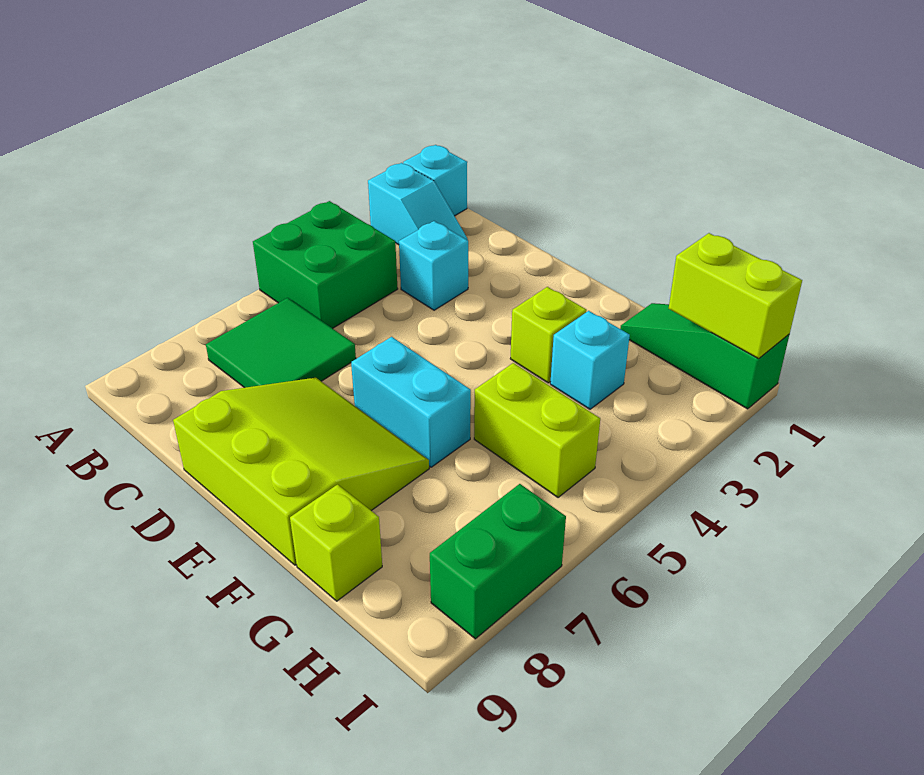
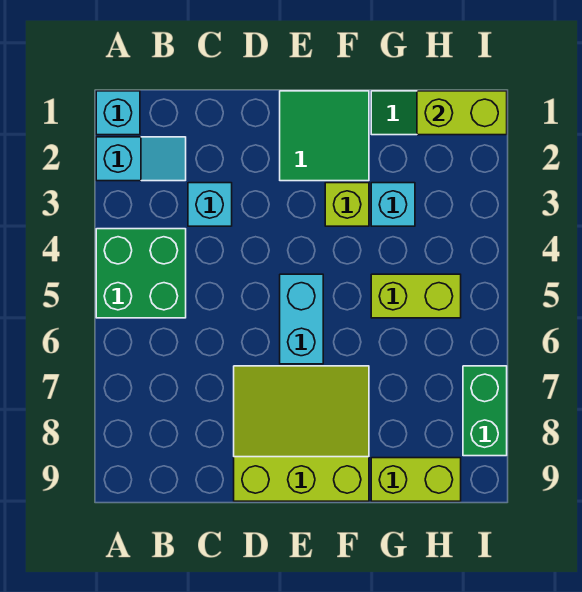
green tile B6:C7 level 1 -> green tile E1:F2 level 1
cyan brick E6:F6 level 1 -> cyan brick E5:E6 level 1
lime brick G9 level 1 -> lime brick G9:H9 level 1

